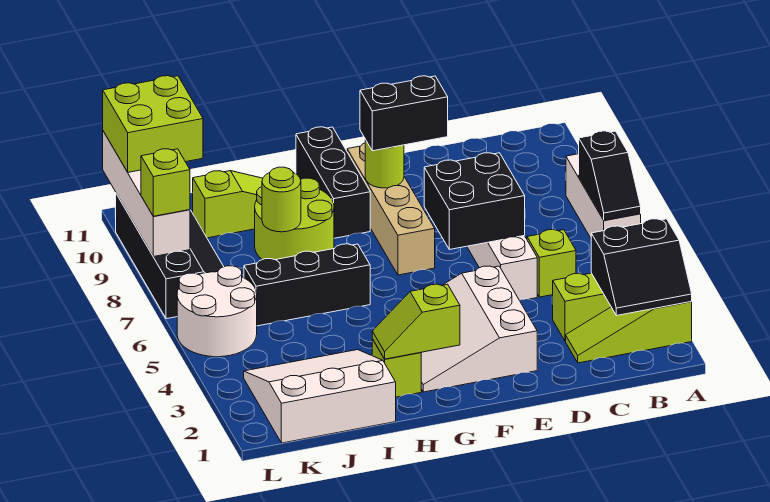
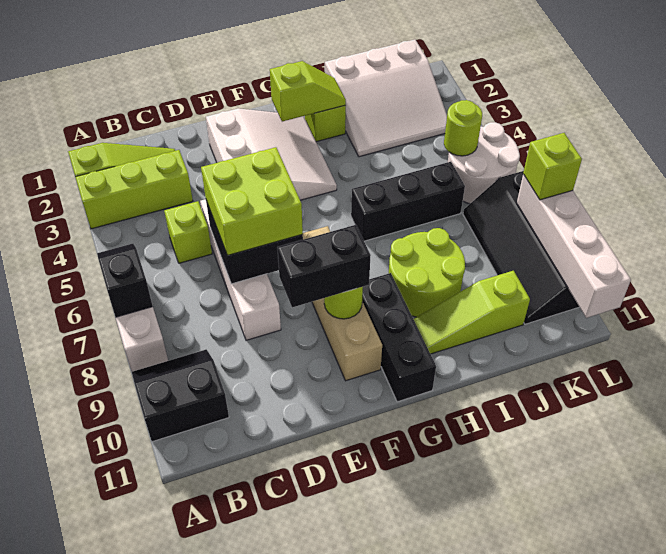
black slope A2:B3 level 2 top 3 -> black slope A9:B10 level 1 top 10
lime round brick I8 level 2 -> lime round brick K5 level 2
lime brick K10:L11 level 3 -> lime brick D6:E7 level 3

